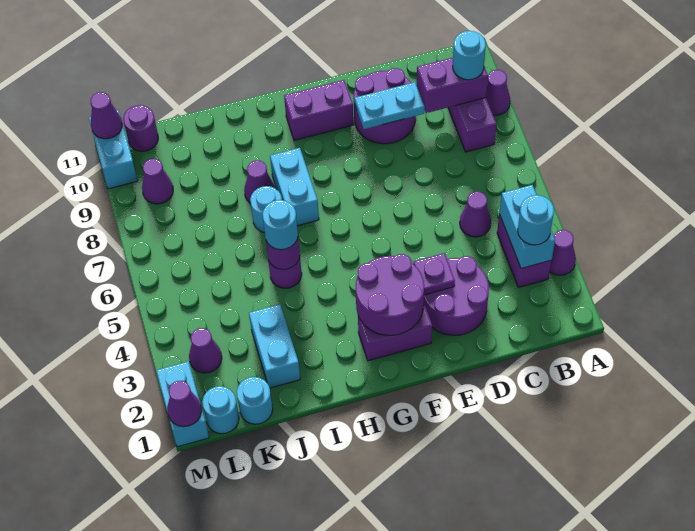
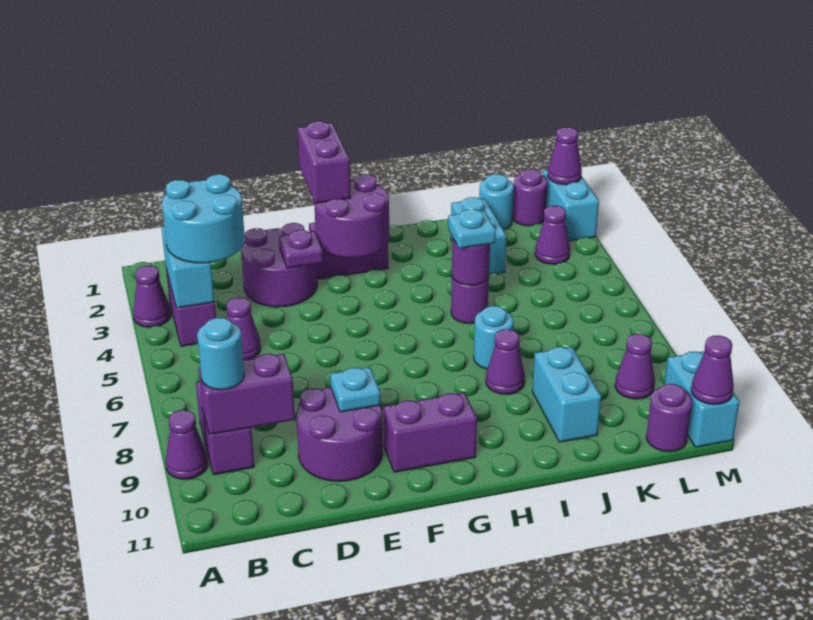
cyan round brick B3 level 3 -> cyan round brick B3:C4 level 3
cyan plate D9:E9 level 2 -> cyan plate E9 level 2
none -> purple brick F1:F2 level 3
cyan brick H7:H8 level 1 -> cyan brick J9:J10 level 1
cyan round brick I5 level 3 -> cyan plate I5 level 3
cyan round brick L1 level 1 -> purple round brick L1 level 1

